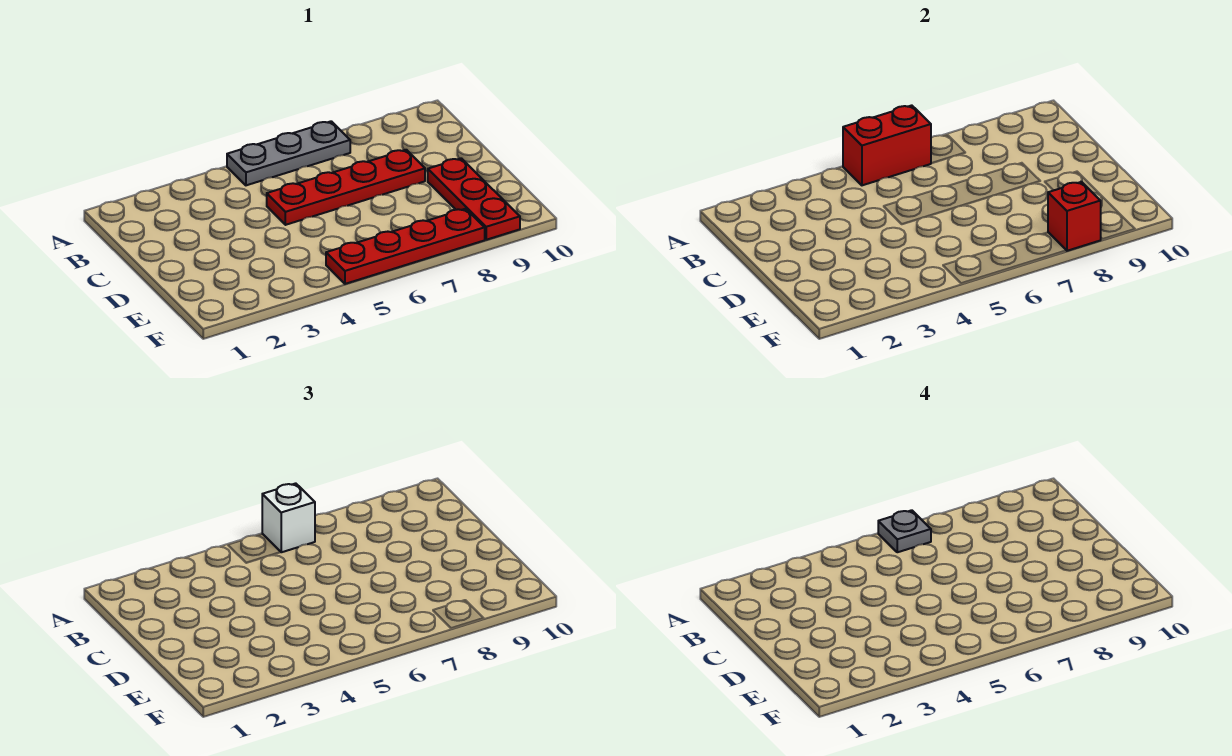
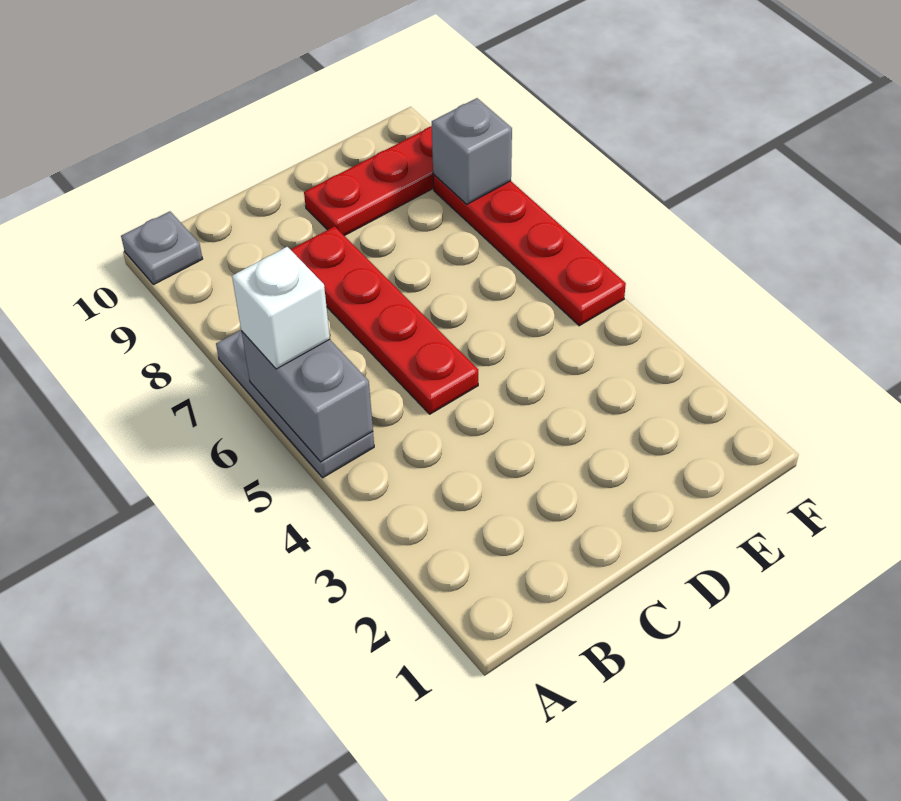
red brick A5:A6 level 2 -> grey brick A5:A6 level 2
grey plate A6 level 4 -> grey plate A10 level 1
red brick F8 level 2 -> grey brick F8 level 2

